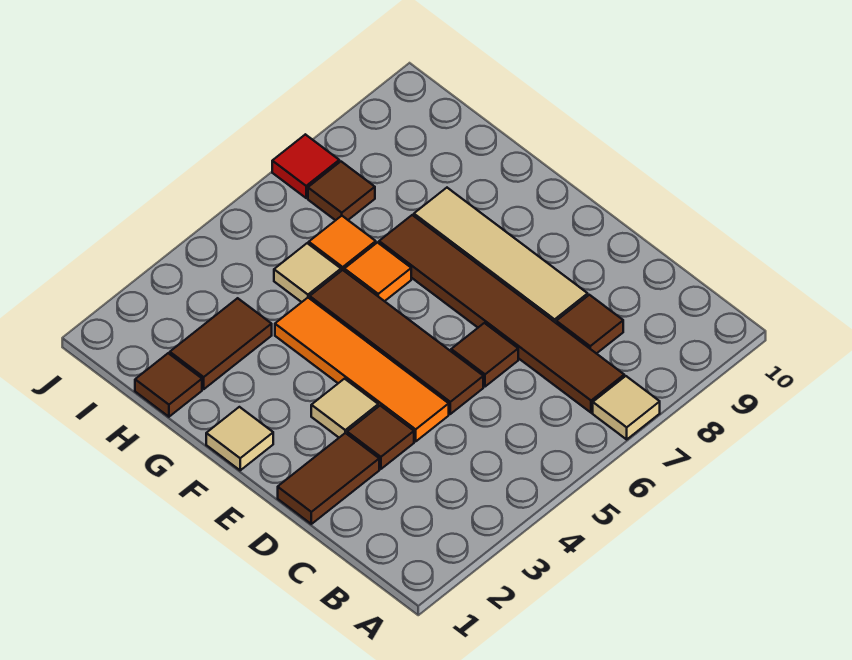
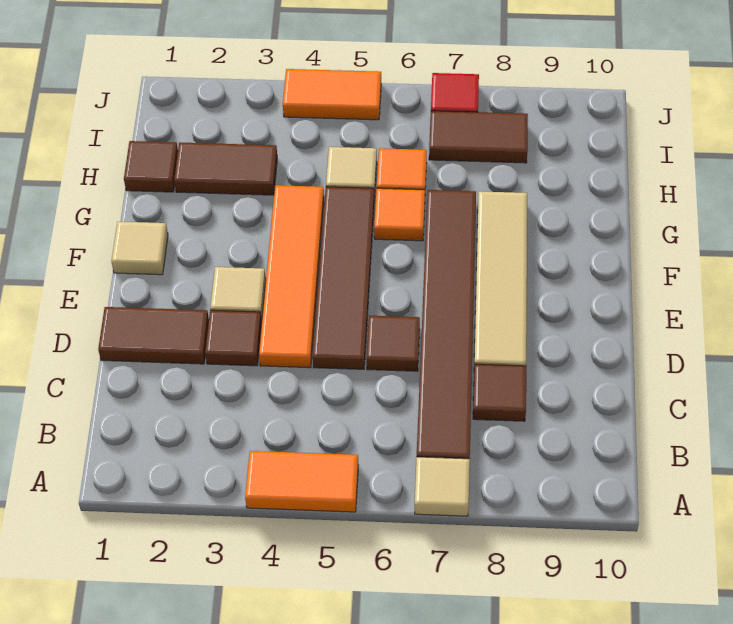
none -> orange tile A4:A5 level 1
brown tile I7 level 1 -> brown tile I7:I8 level 1
none -> orange tile J4:J5 level 1

